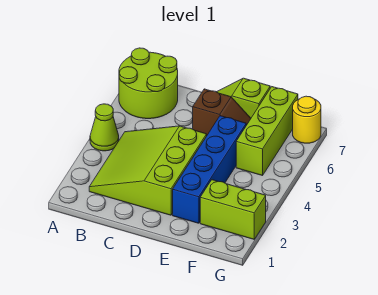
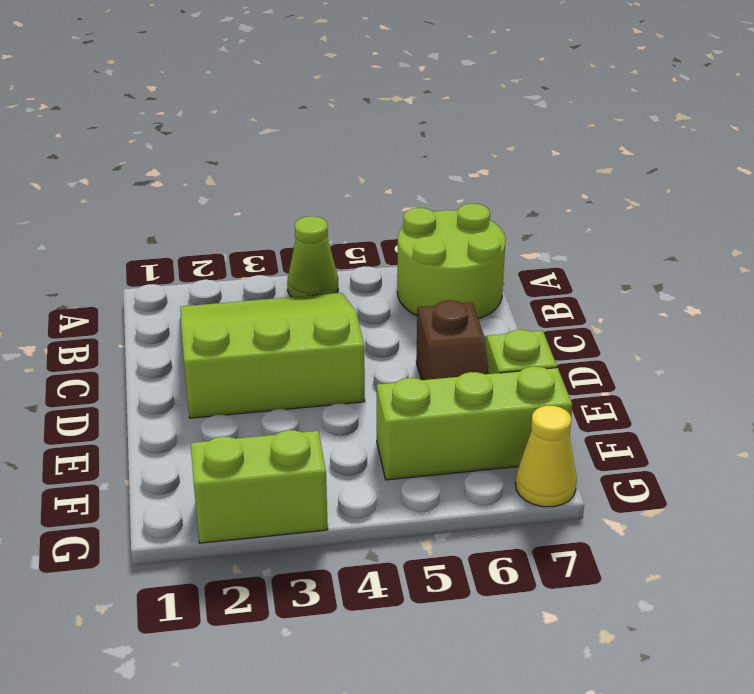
blue brick E2:E5 level 1 -> none
lime brick F2:G2 level 1 -> lime brick G2:G3 level 1
yellow round brick G7 level 1 -> yellow cone G7 level 1

